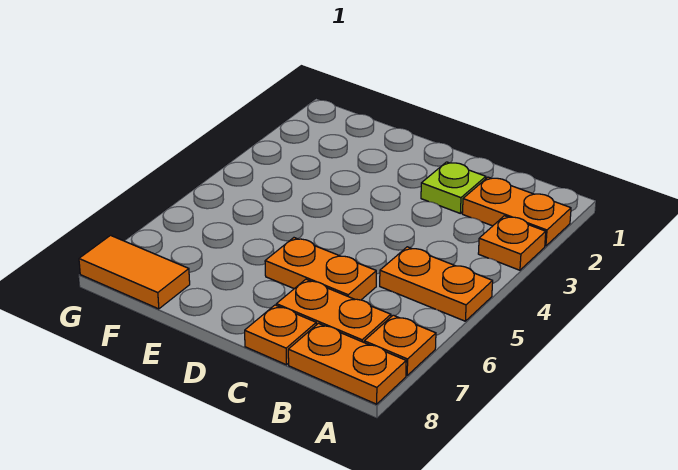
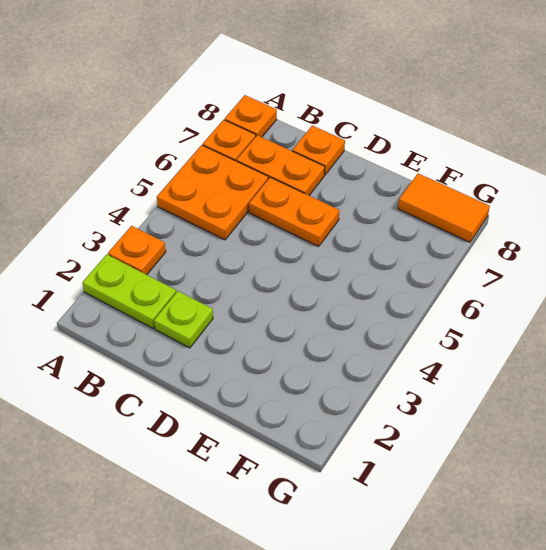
orange plate A2:B2 level 1 -> lime plate A2:B2 level 1
orange plate A5:B5 level 1 -> orange plate A5:B6 level 1
orange plate A8:B8 level 1 -> orange plate A8 level 1

